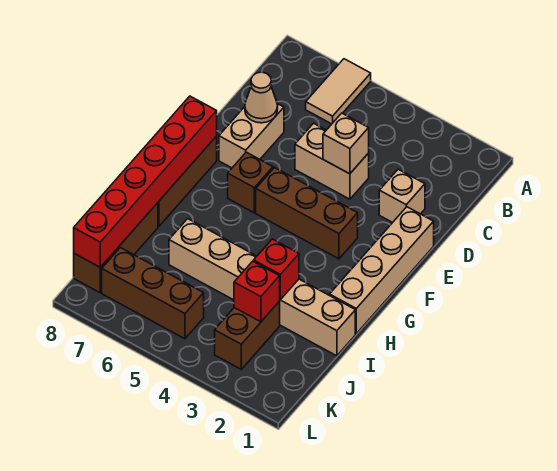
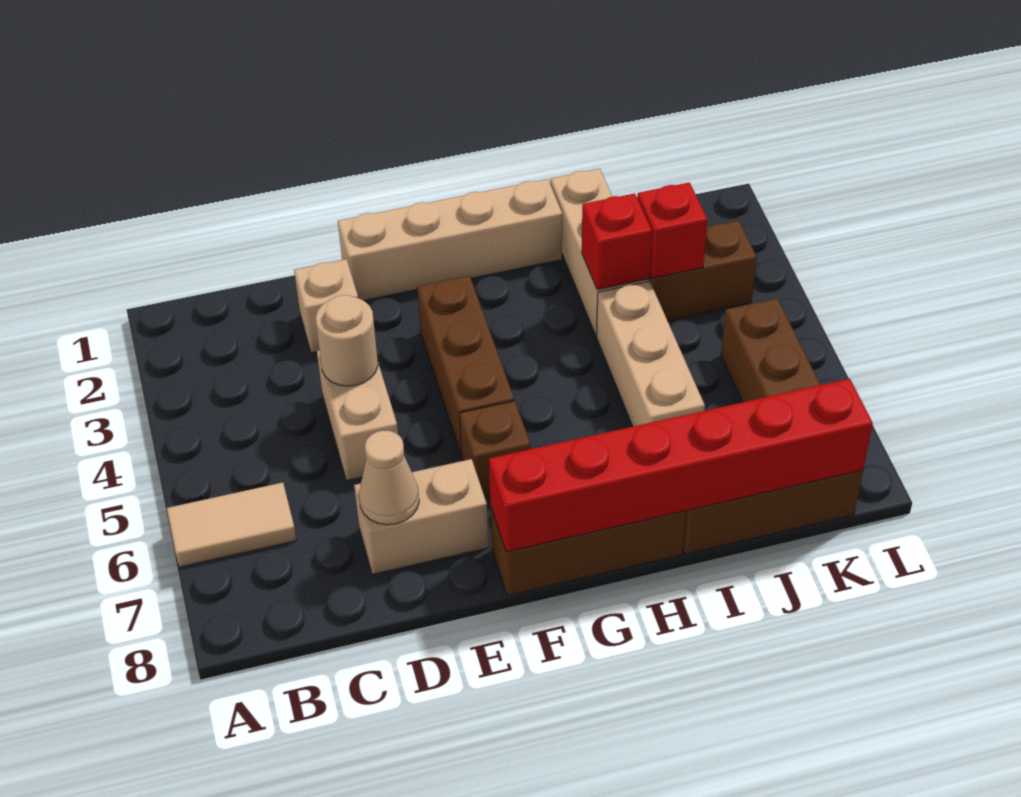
tan brick D4 level 2 -> tan round brick D4 level 2

